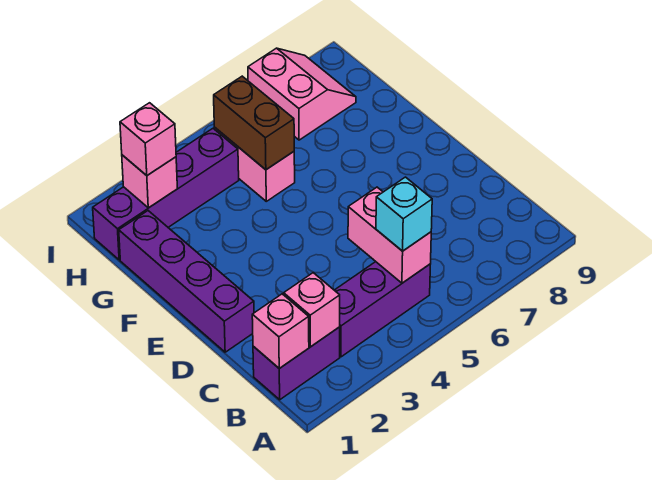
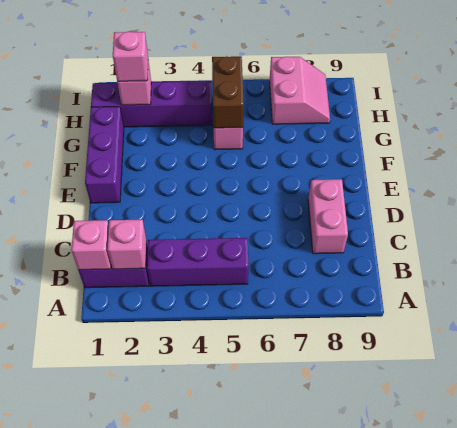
pink brick B5:C5 level 2 -> pink brick C8:D8 level 1
cyan brick B5 level 3 -> none
purple brick D1:G1 level 1 -> purple brick E1:G1 level 1

